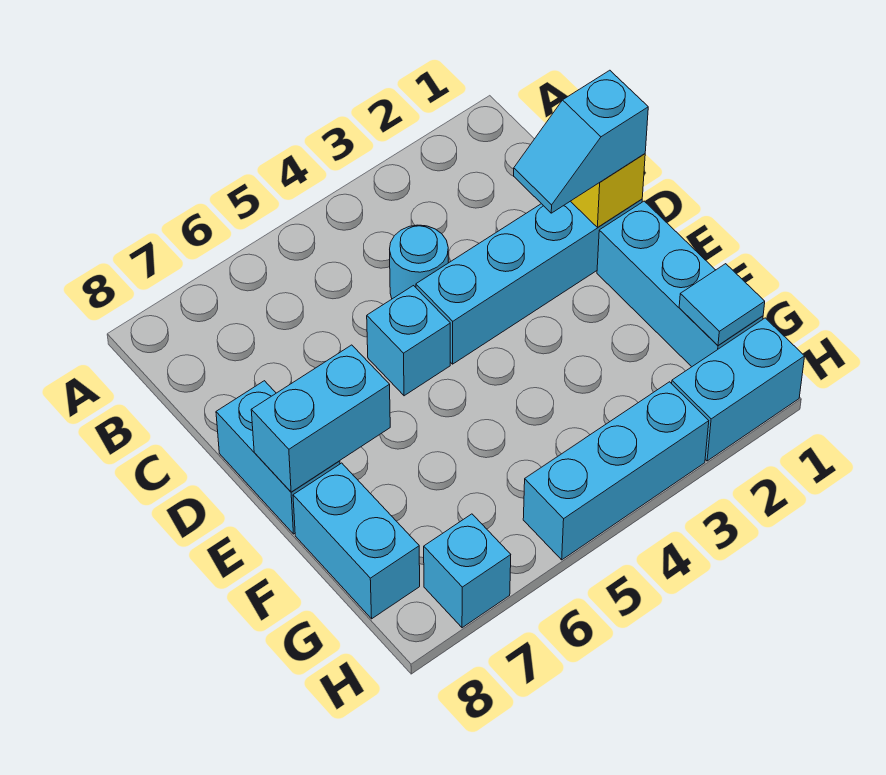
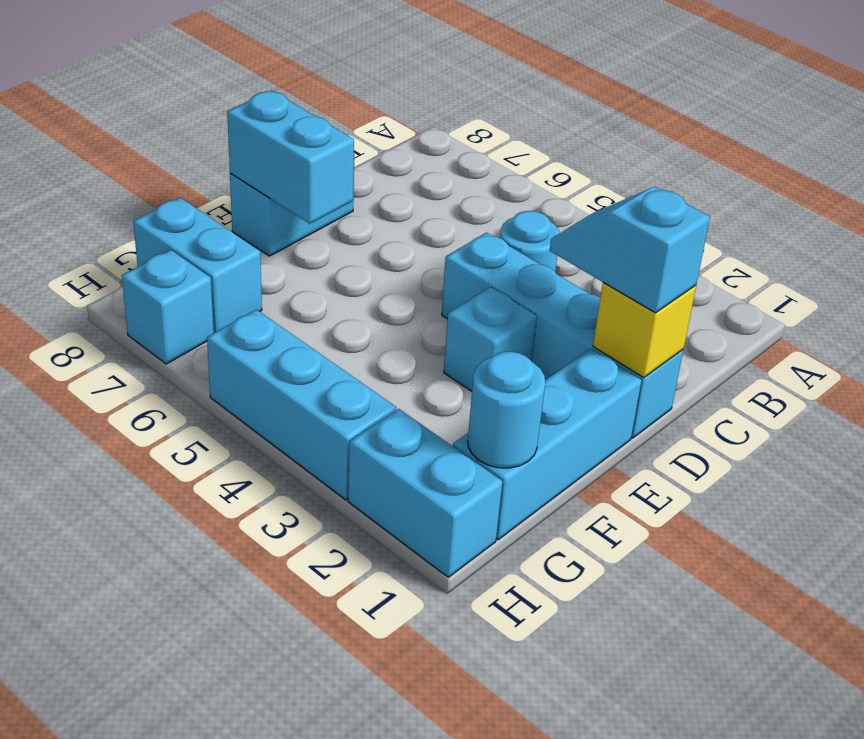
cyan brick D5 level 1 -> cyan brick E3 level 1
cyan brick F8:G8 level 1 -> cyan brick G7:G8 level 1
cyan tile G1 level 2 -> cyan round brick G1 level 2

